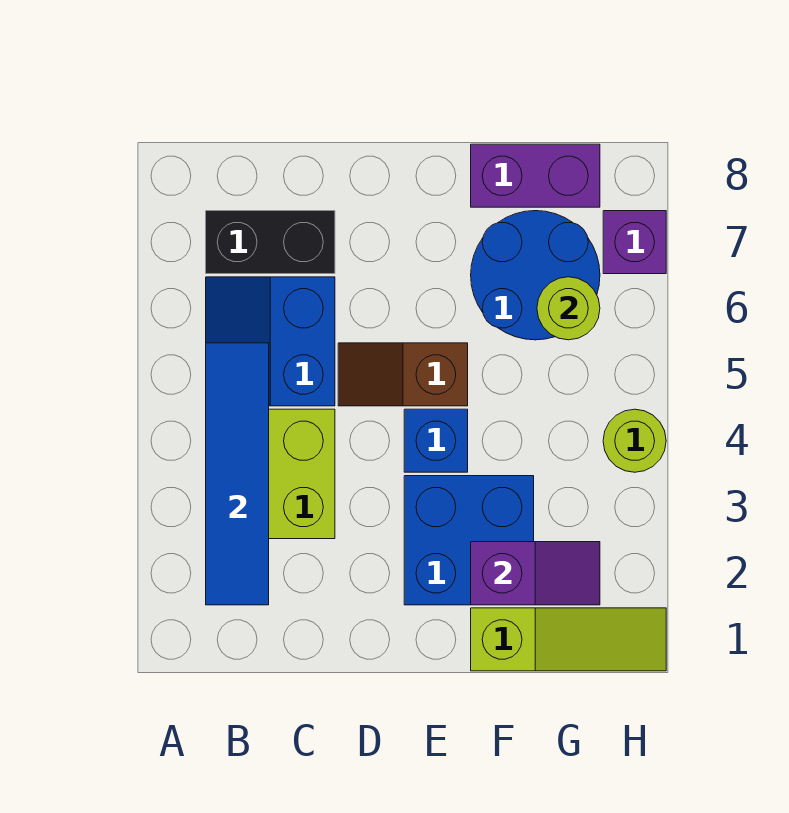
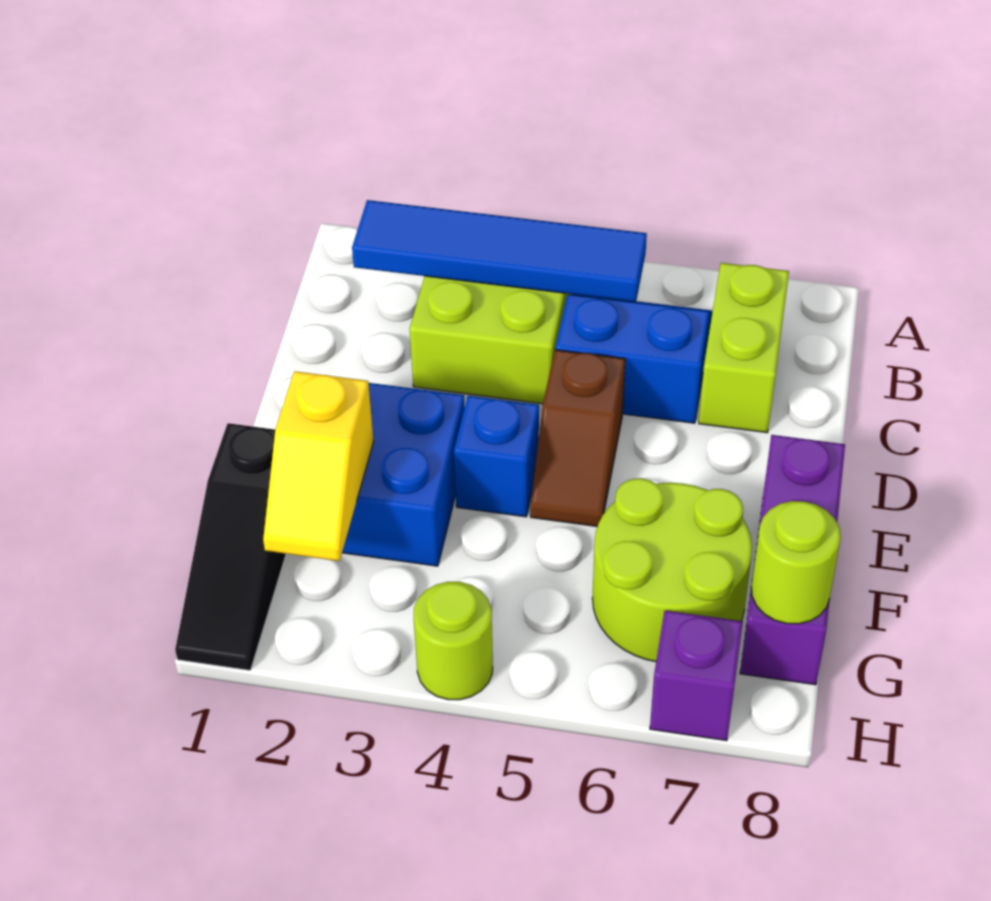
black brick B7:C7 level 1 -> lime brick B7:C7 level 1
brown slope D5:E5 level 1 top E -> brown slope D5:E5 level 1 top D
lime slope F1:H1 level 1 top F -> black slope F1:H1 level 1 top F
purple slope F2:G2 level 2 top F -> yellow slope F2:G2 level 2 top F
blue round brick F6:G7 level 1 -> lime round brick F6:G7 level 1
purple brick F8:G8 level 1 -> purple brick E8:G8 level 1
lime round brick G6 level 2 -> lime round brick G8 level 2

